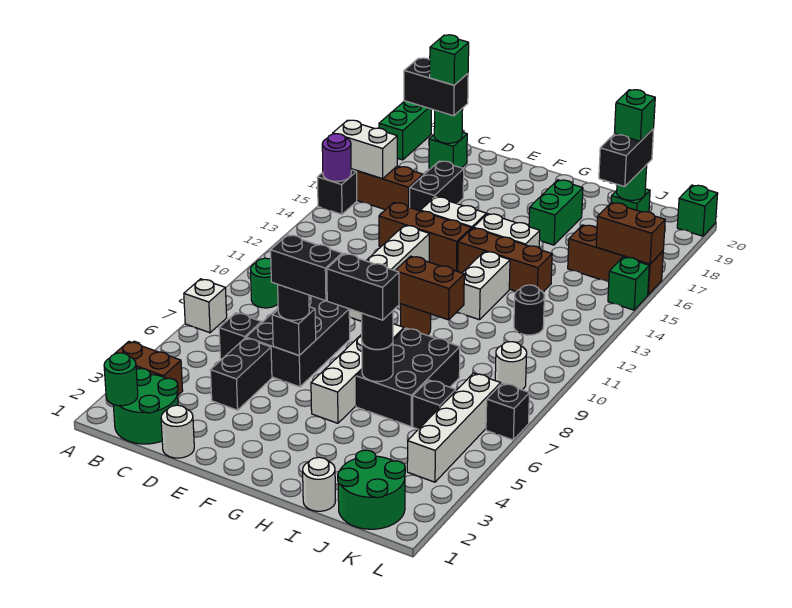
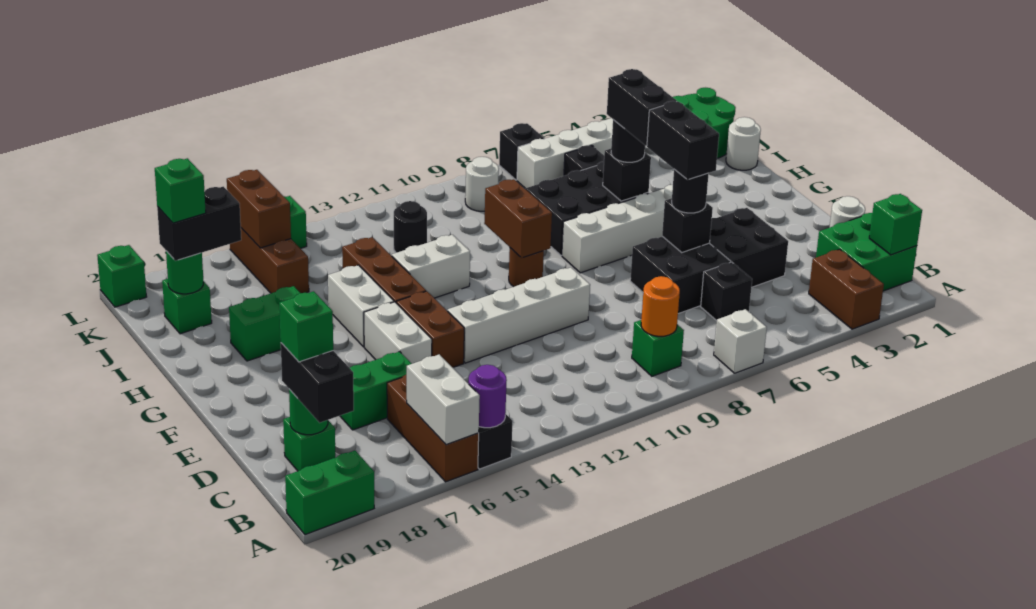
green round brick B1:C2 level 1 -> green brick B1:C2 level 1
green round brick B1 level 2 -> green brick B1 level 2
green round brick B9 level 1 -> green brick B9 level 1
none -> orange round brick B9 level 2
black brick D4:D5 level 1 -> black brick D4:E5 level 1
black brick D6:E8 level 1 -> black brick D6:E7 level 1
brown brick D14:F14 level 1 -> brown brick E14:F14 level 1
black brick D16:D17 level 1 -> green brick D16:D17 level 1
black round brick H6 level 2 -> black brick H6 level 2

